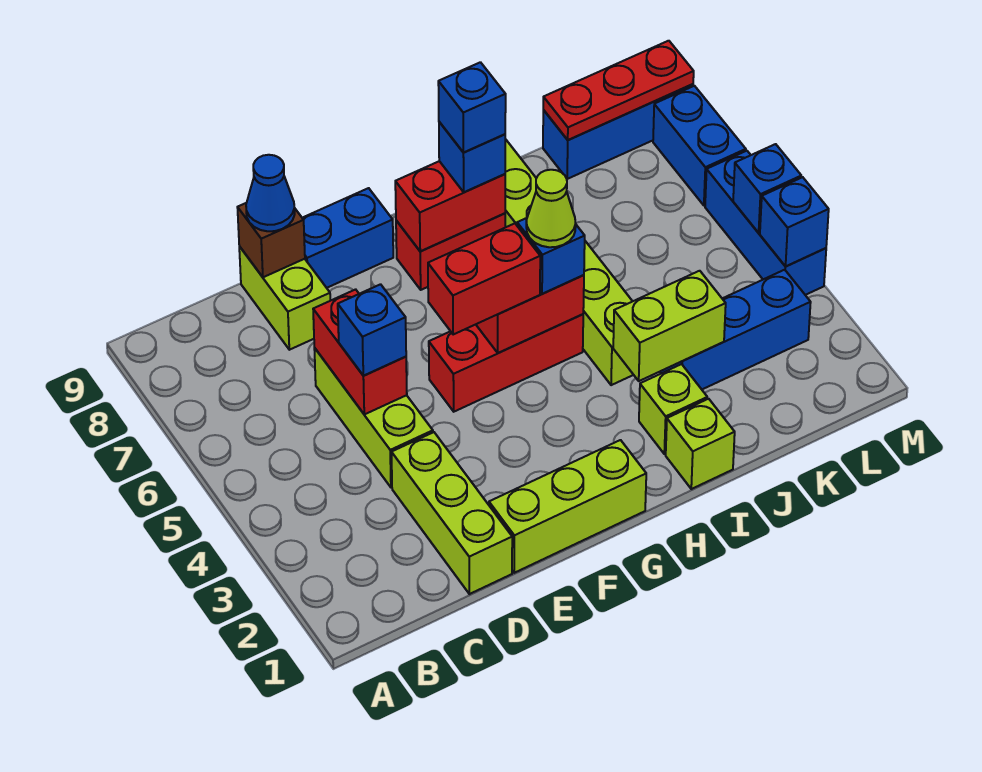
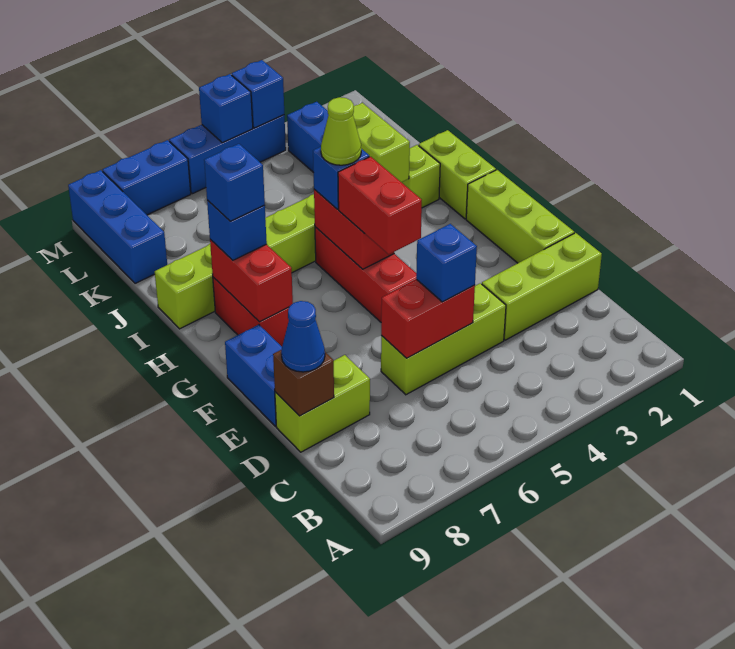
lime brick I1 level 1 -> lime brick H1:I1 level 1
red plate K9:M9 level 2 -> none

